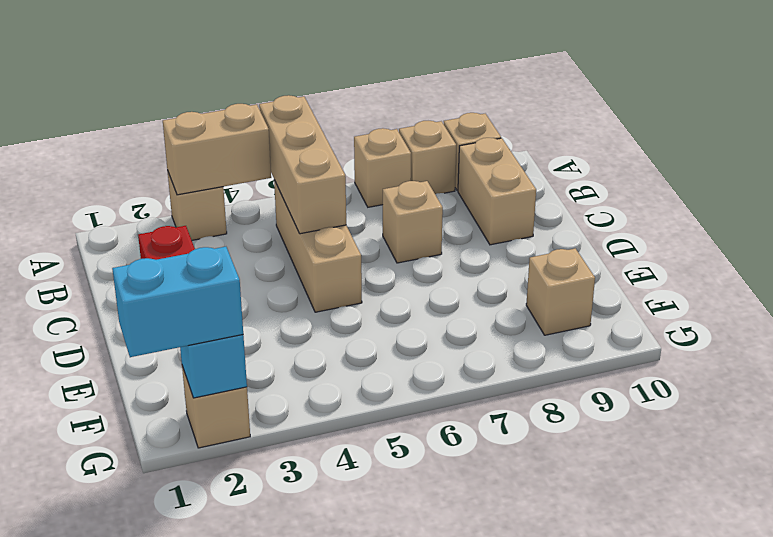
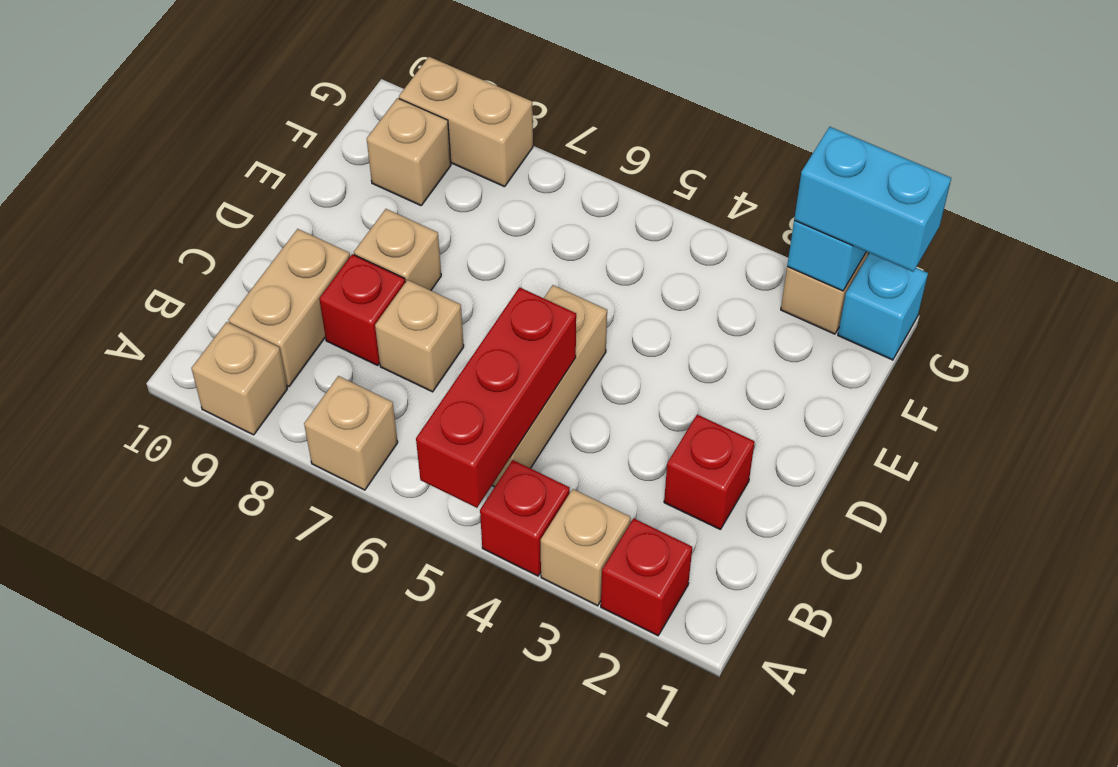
none -> red brick A2 level 1
tan brick A3:A4 level 2 -> tan brick G8:G9 level 1
none -> red brick A4 level 1
tan brick A5:C5 level 2 -> red brick A5:C5 level 2
tan brick A8 level 1 -> tan brick D8 level 1
none -> red brick C8 level 1
none -> cyan brick G1 level 1

